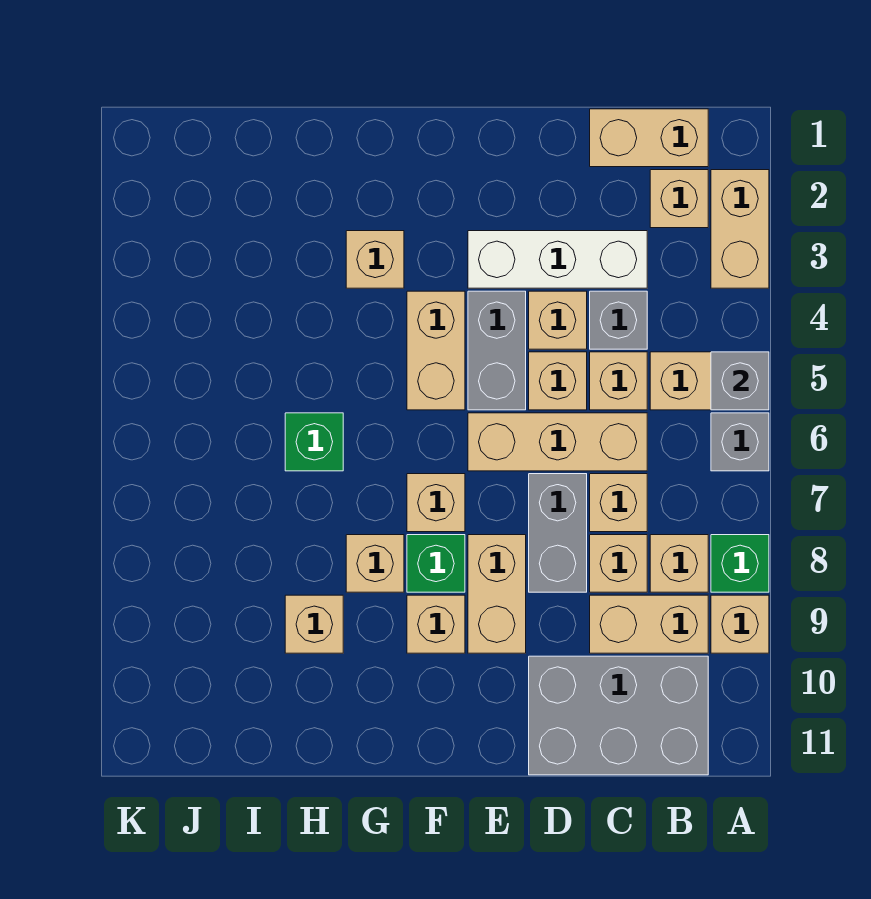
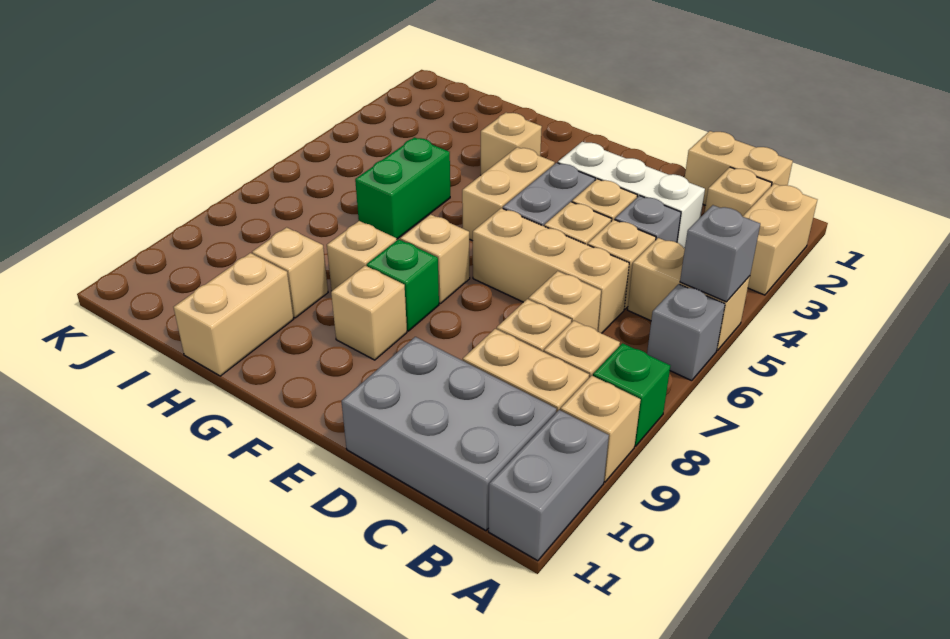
grey brick D7:D8 level 1 -> grey brick A10:A11 level 1
tan brick E8:E9 level 1 -> tan brick H10:H11 level 1
green brick H6 level 1 -> green brick H5:H6 level 1

